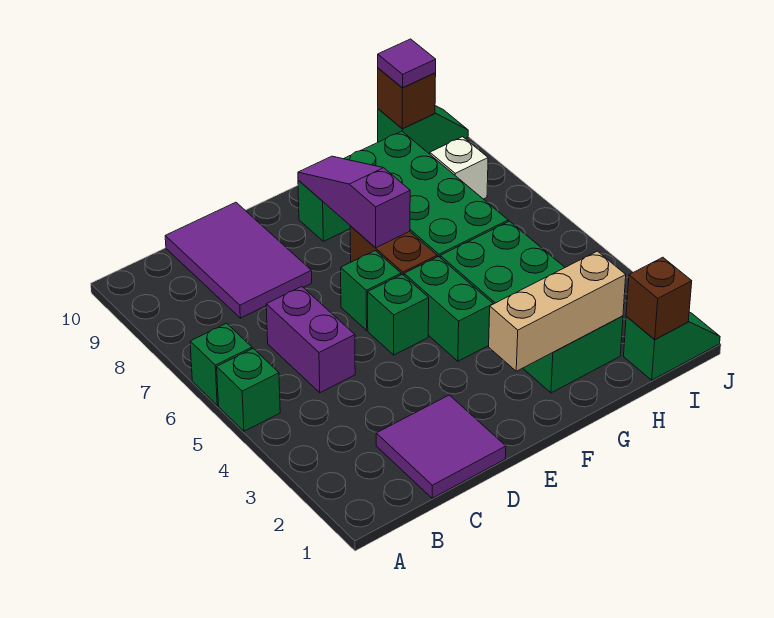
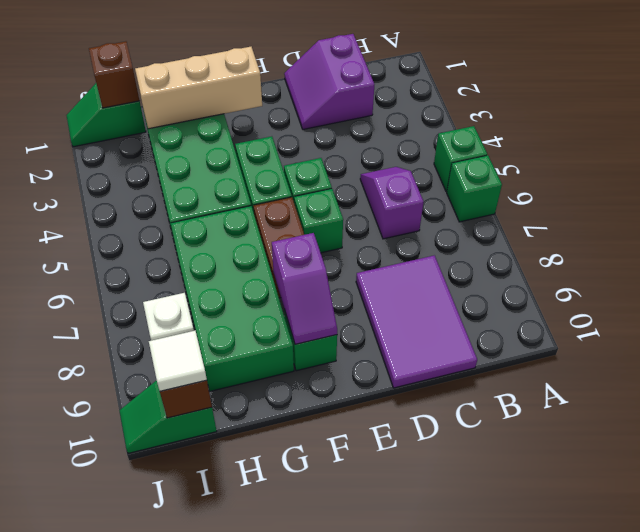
purple tile C1:D2 level 1 -> purple slope C1:D2 level 1 top C
purple brick C5:C6 level 1 -> purple slope C5:C6 level 1 top 6
purple slope F7:F9 level 2 top 7 -> purple slope F8:F9 level 2 top 8
purple tile I10 level 3 -> white tile I10 level 3

